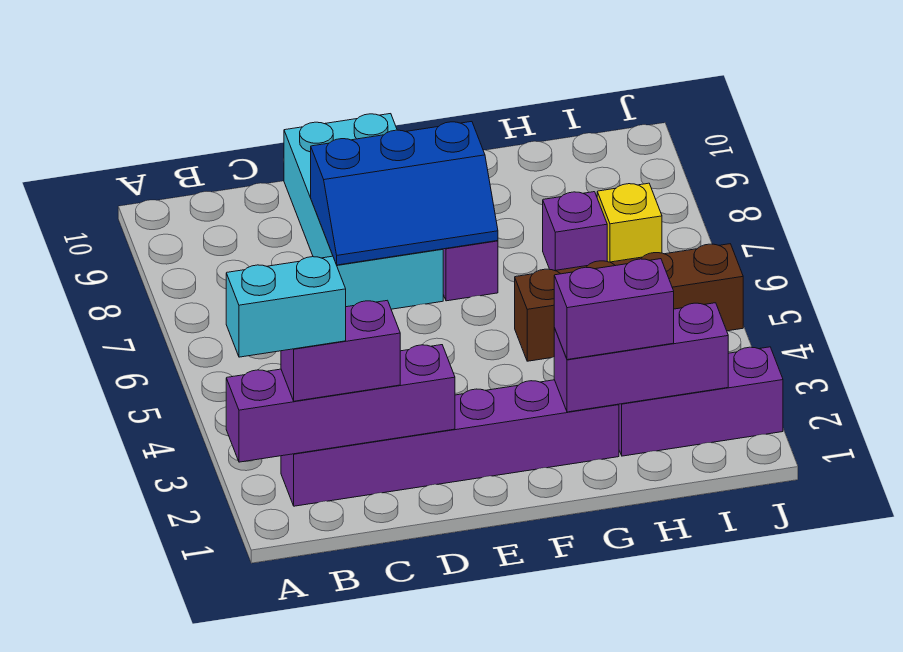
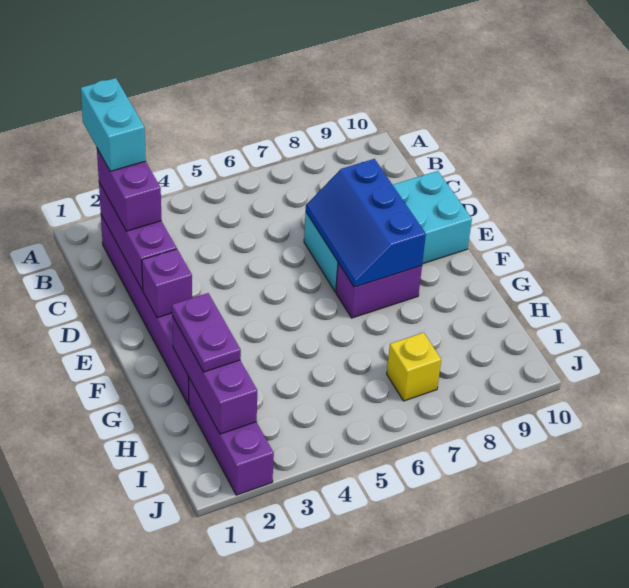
purple brick A2:D2 level 2 -> purple brick B2:D2 level 2
purple brick G2:H2 level 3 -> purple plate G2:H2 level 3
brown brick G5:J5 level 1 -> none
purple brick H7 level 1 -> purple brick E2 level 2

